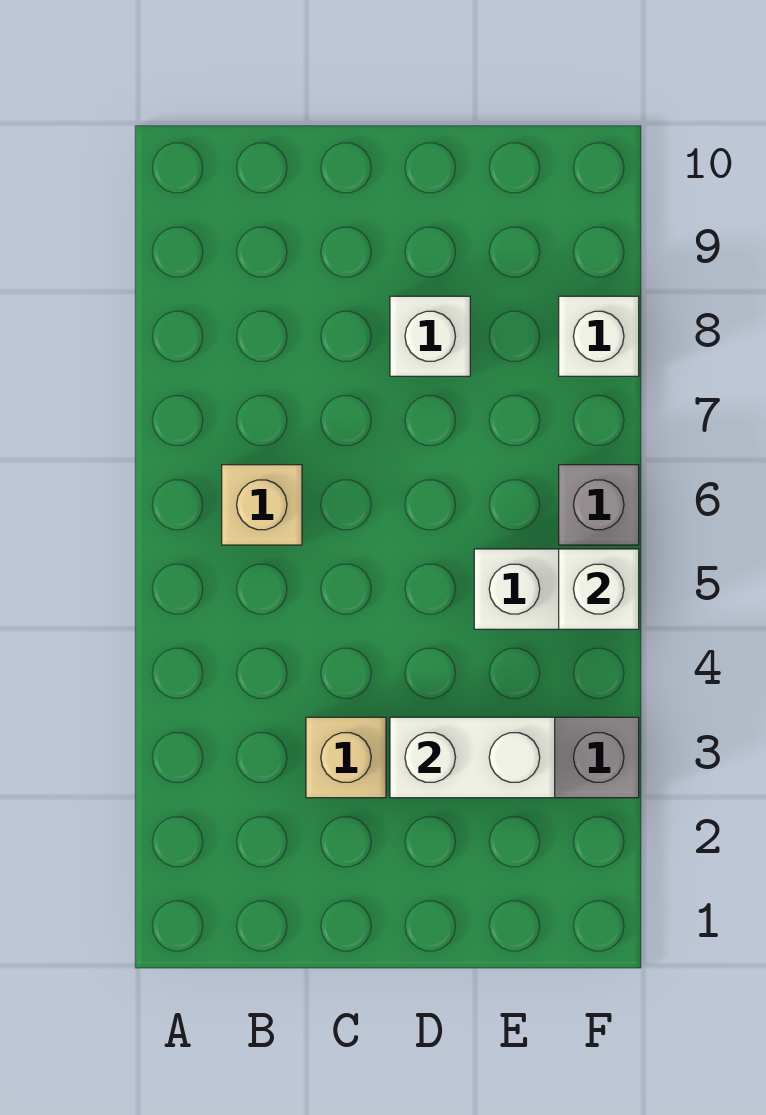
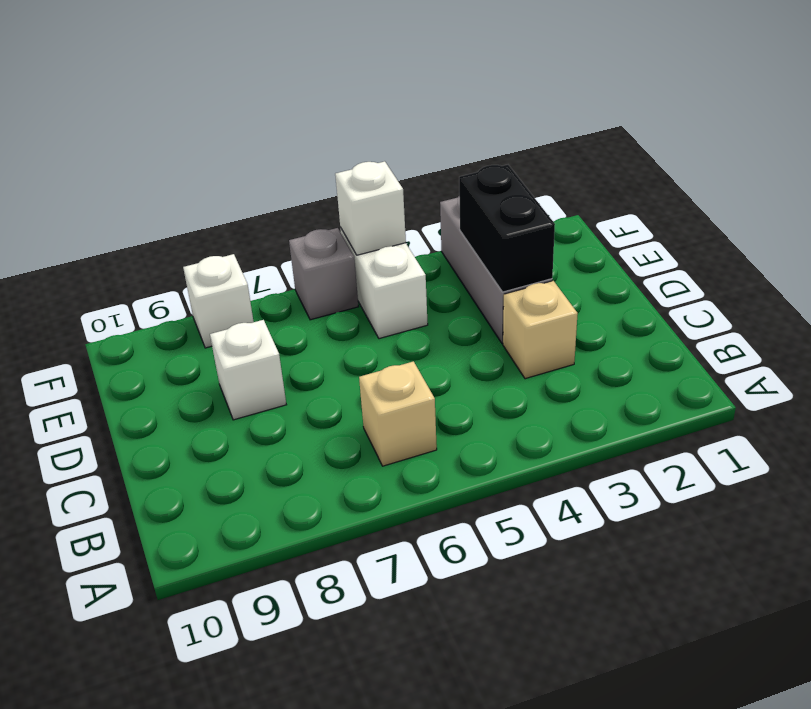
white brick D3:E3 level 2 -> black brick D3:E3 level 2

